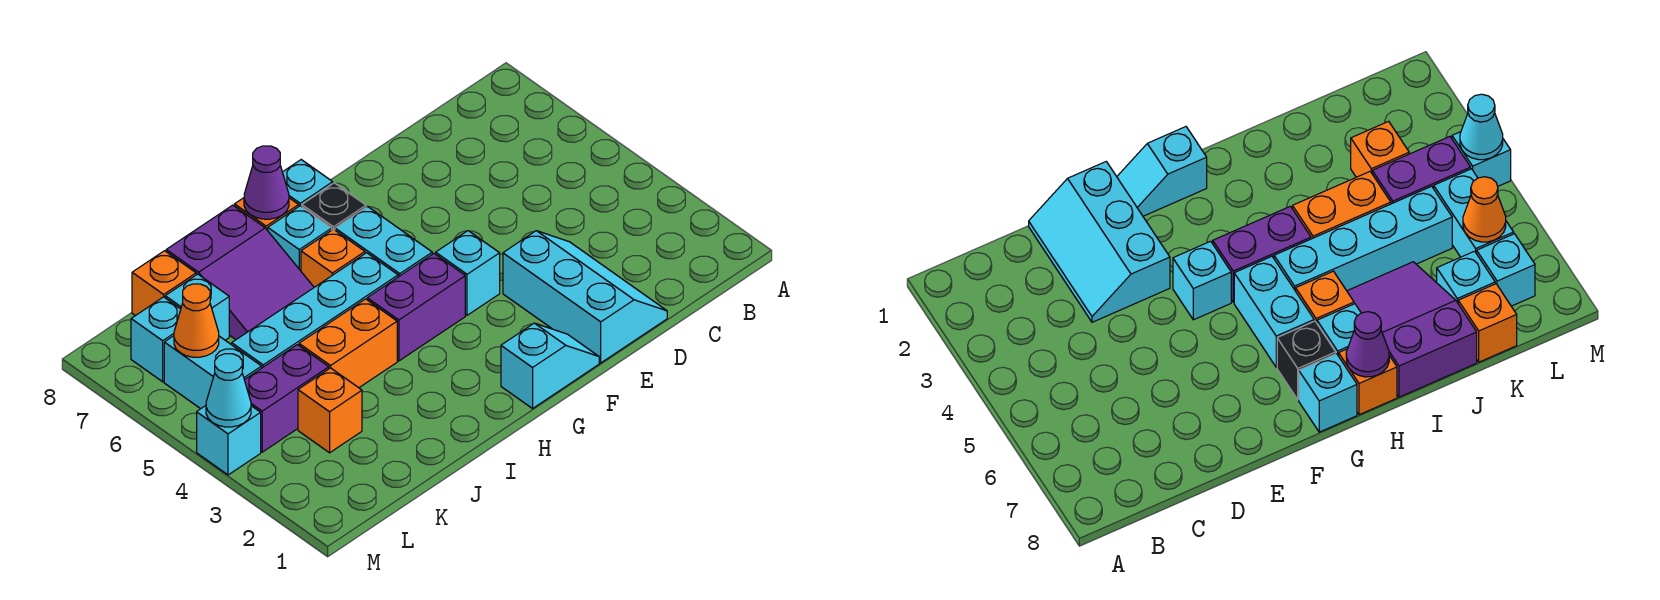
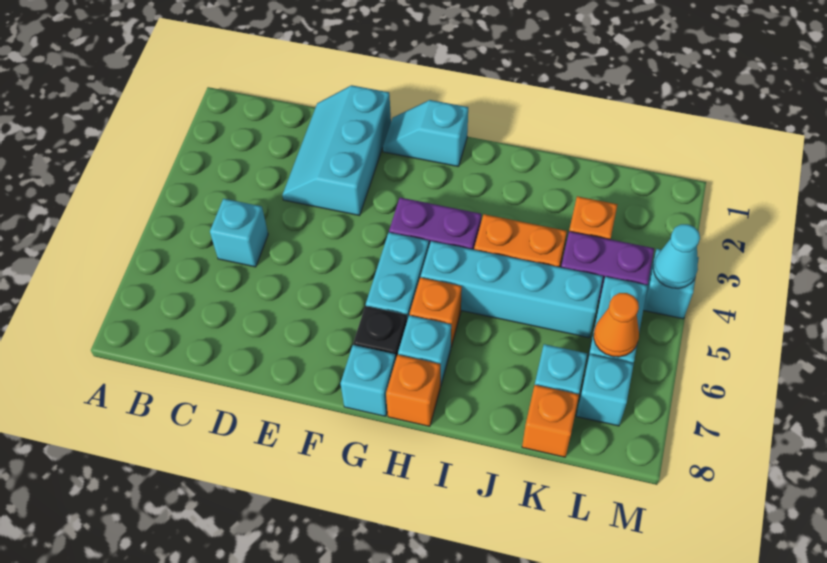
cyan brick F4 level 1 -> cyan brick C5 level 1
purple cone H8 level 2 -> none
purple slope I6:J8 level 1 top 8 -> none

